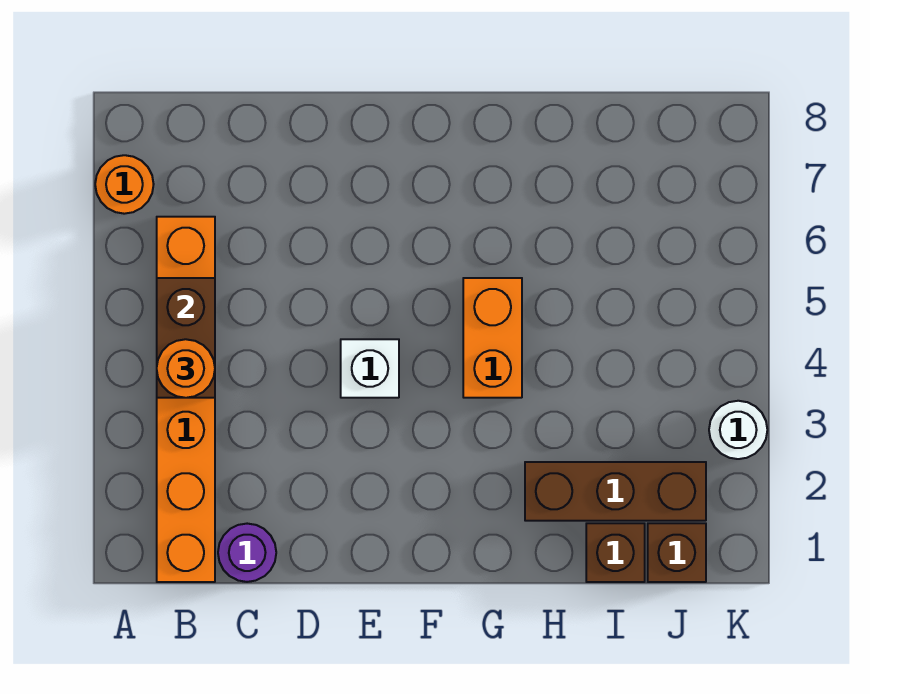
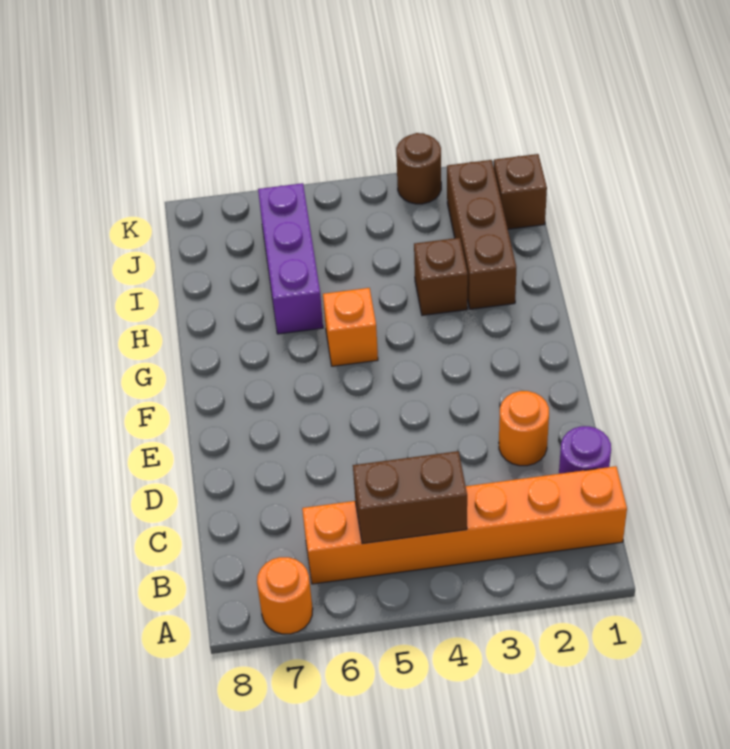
orange round brick B4 level 3 -> orange round brick D2 level 1
white brick E4 level 1 -> none
orange brick G4:G5 level 1 -> orange brick G5 level 1
none -> purple brick H6:J6 level 1
brown brick I1 level 1 -> brown brick H3 level 1
white round brick K3 level 1 -> brown round brick K3 level 1

